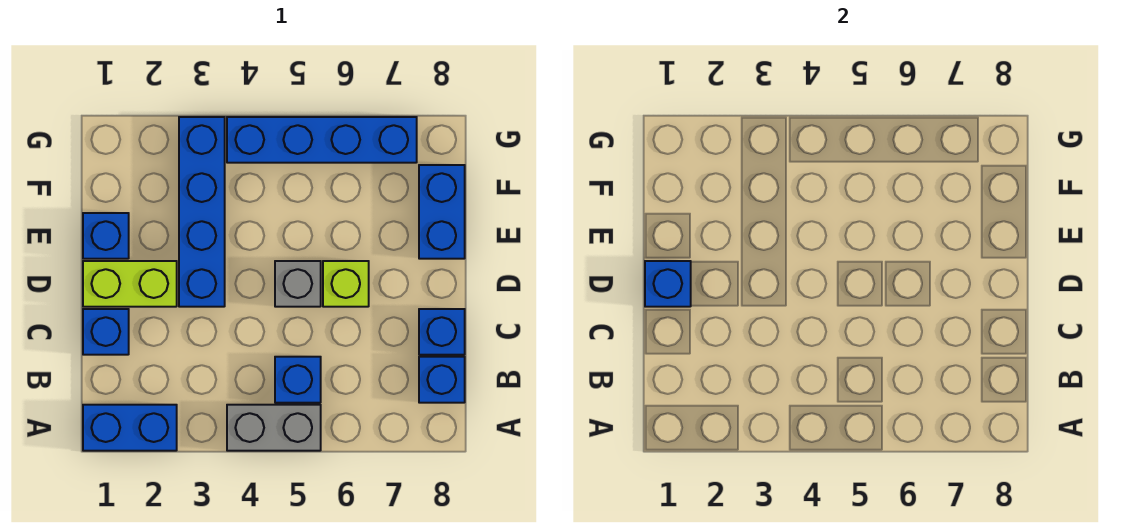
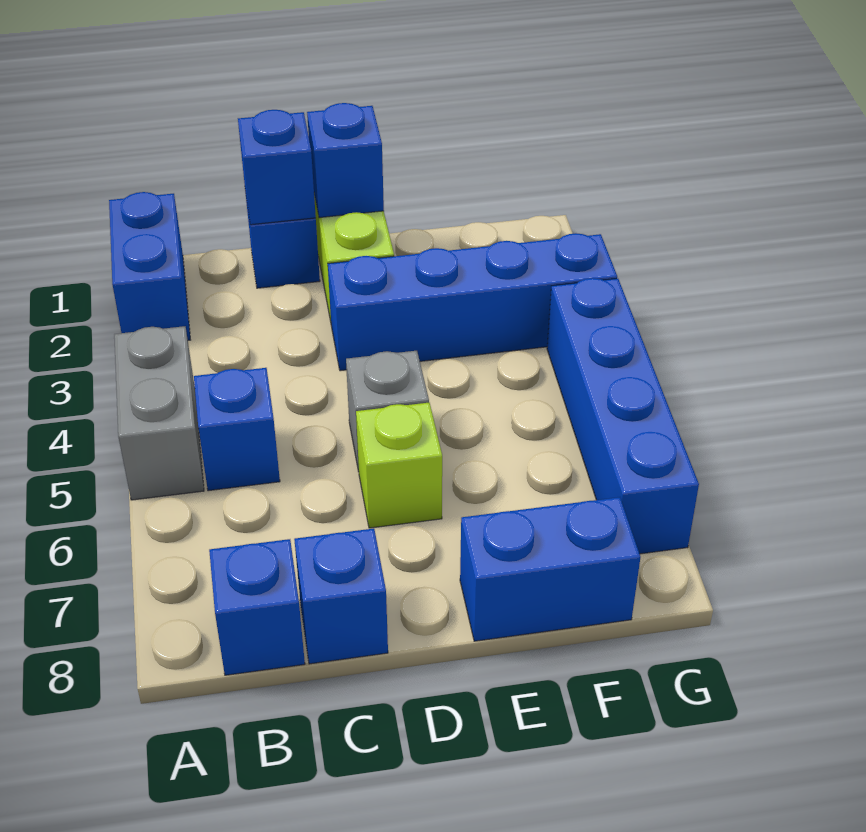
blue brick E1 level 1 -> blue brick C1 level 2

